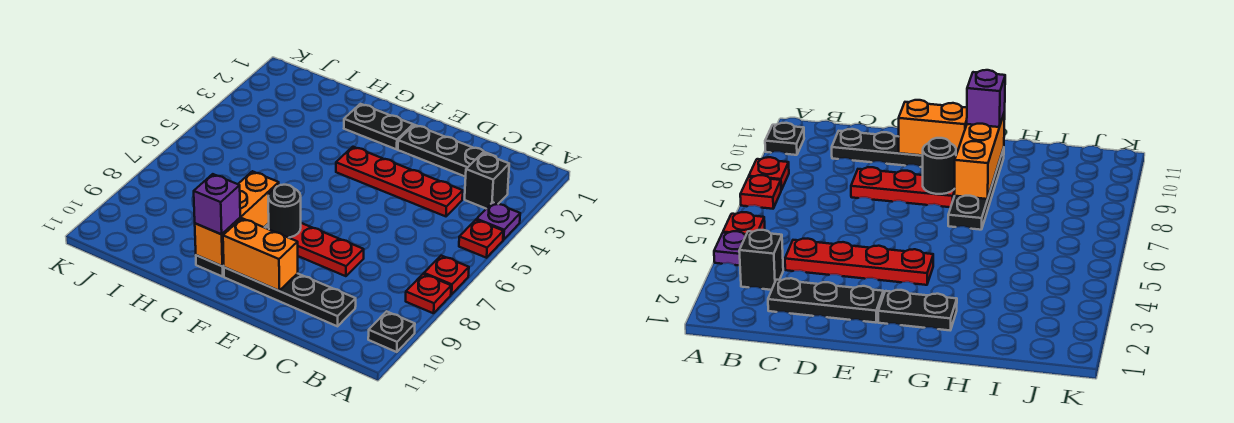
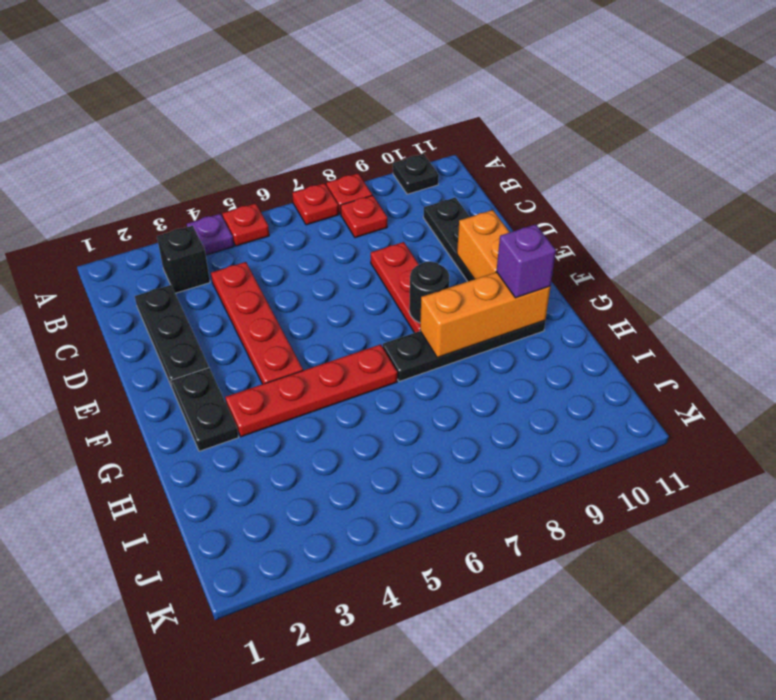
none -> red plate B8 level 1
none -> red plate G3:G6 level 1

